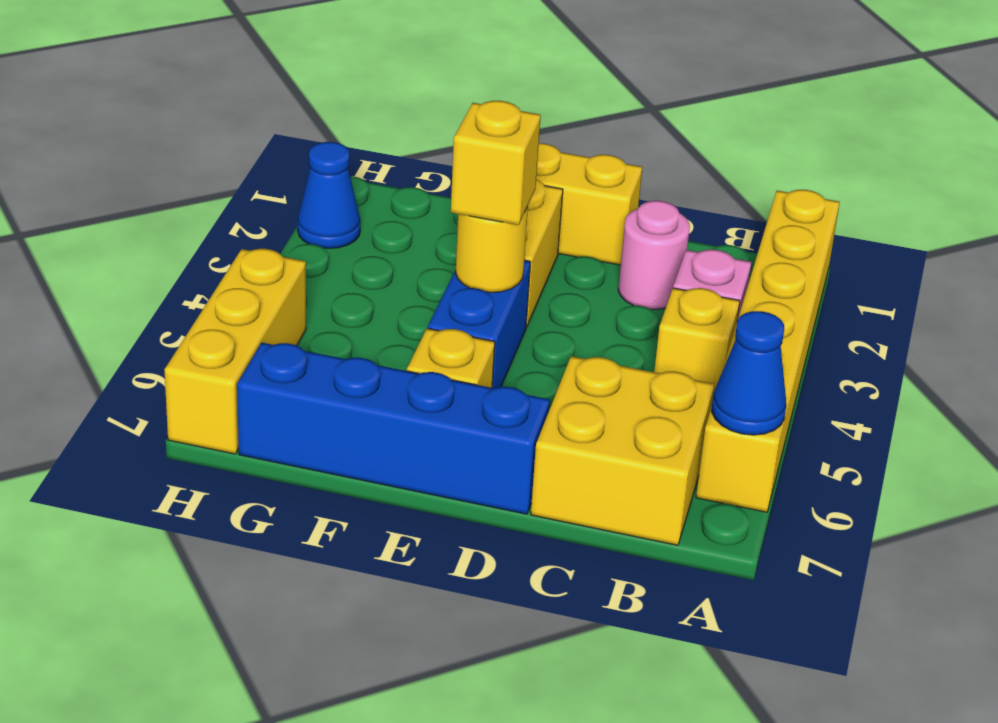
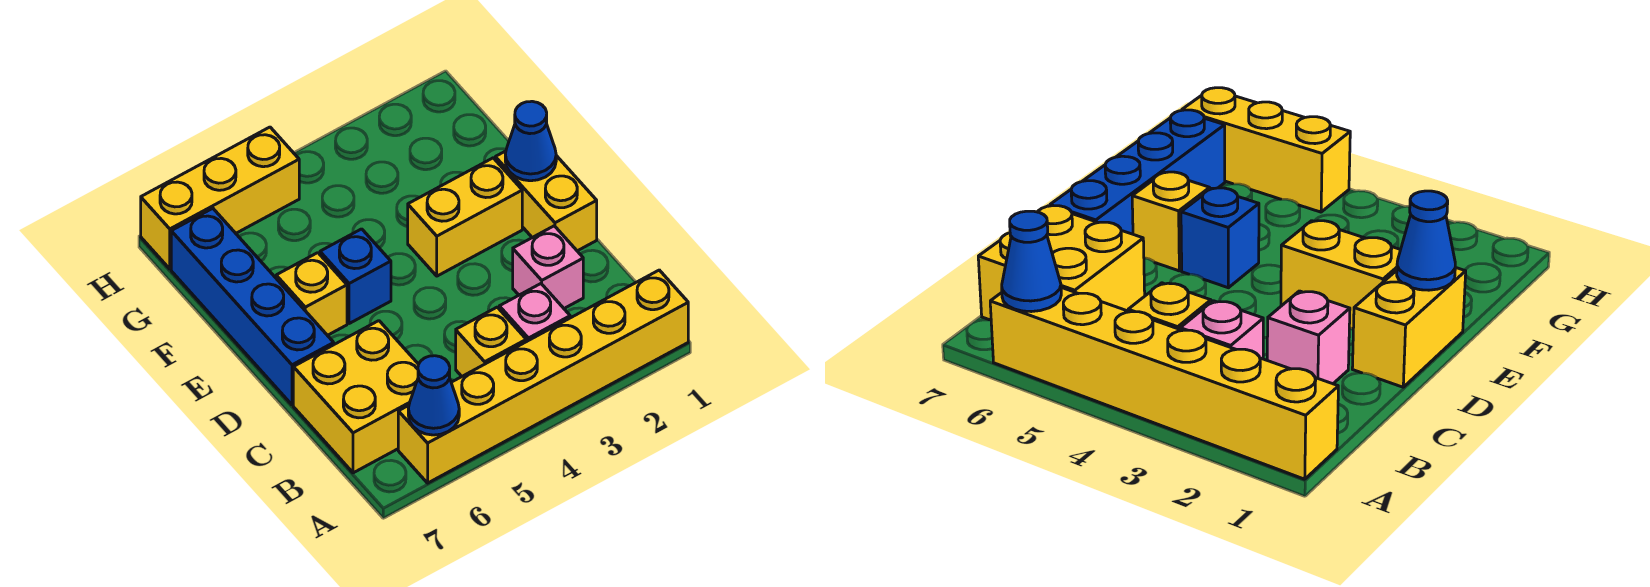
pink round brick C2 level 1 -> pink brick C2 level 1
blue brick E4:E5 level 1 -> blue brick E5 level 1
yellow round brick E4 level 2 -> none
yellow brick E4 level 3 -> none
blue cone H2 level 1 -> blue cone E1 level 2

